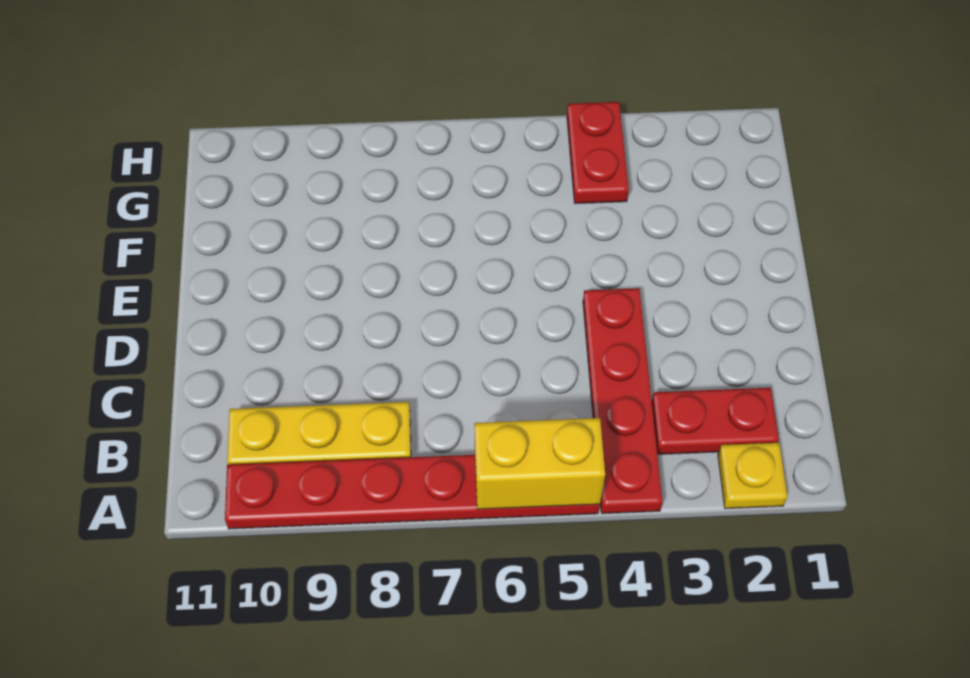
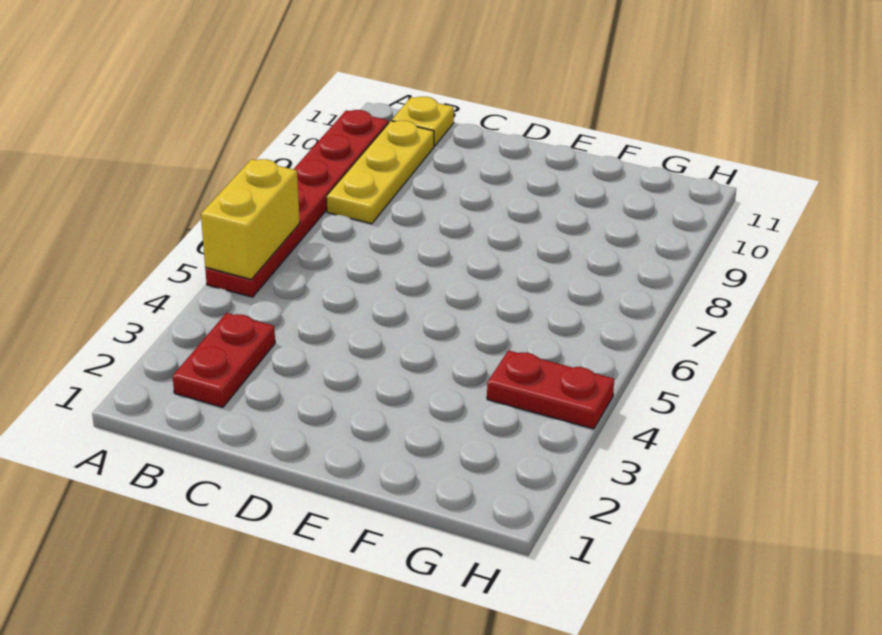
yellow plate A2 level 1 -> yellow plate B11 level 1
red plate A4:D4 level 1 -> none

